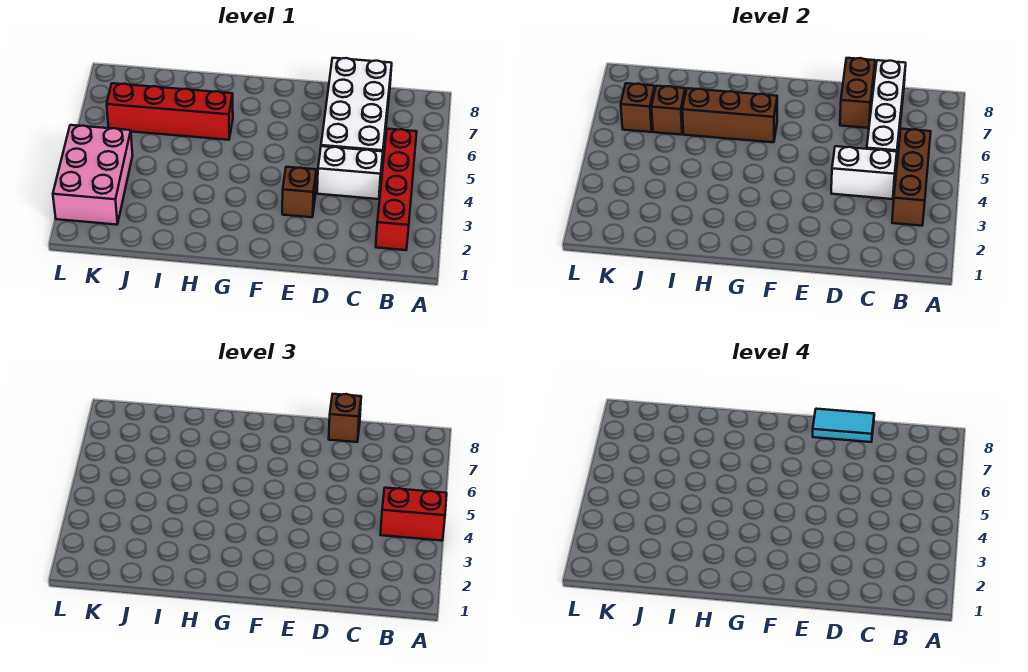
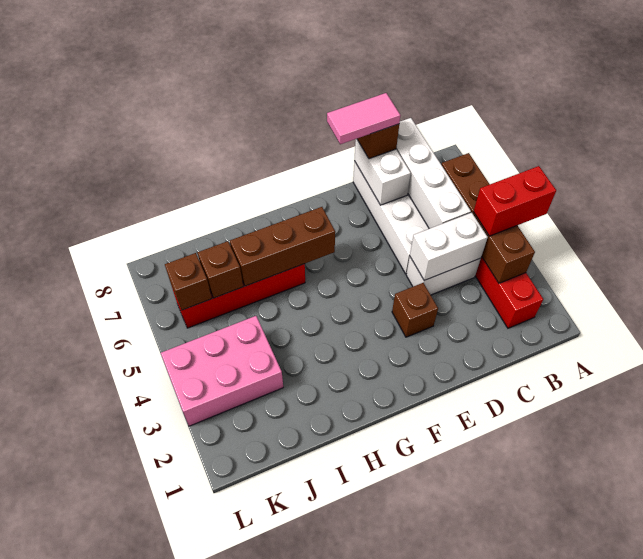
brown brick B3:B5 level 2 -> brown brick B3:B6 level 2
brown brick D7:D8 level 2 -> white brick D7:D8 level 2
cyan tile D8:E8 level 4 -> pink tile D8:E8 level 4
pink brick K2:L4 level 1 -> pink brick J3:L4 level 1

